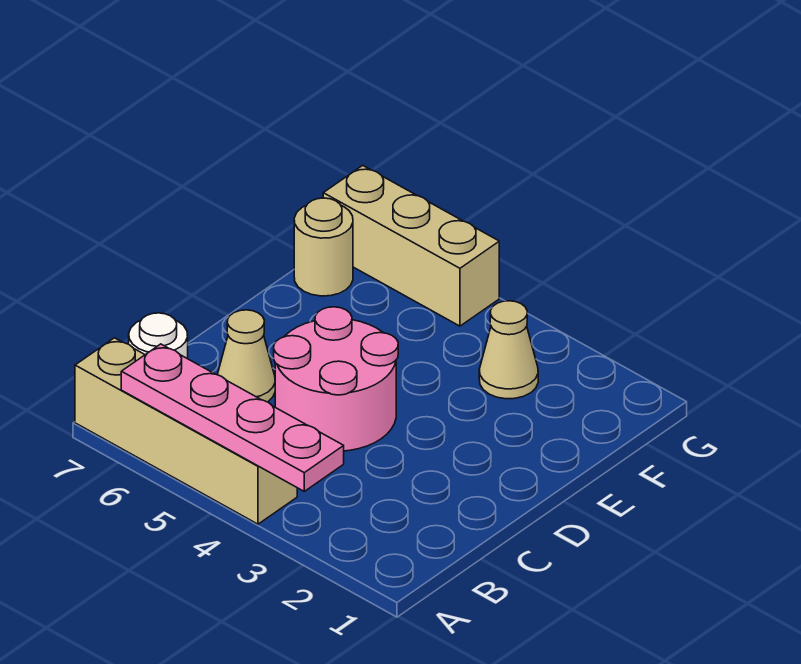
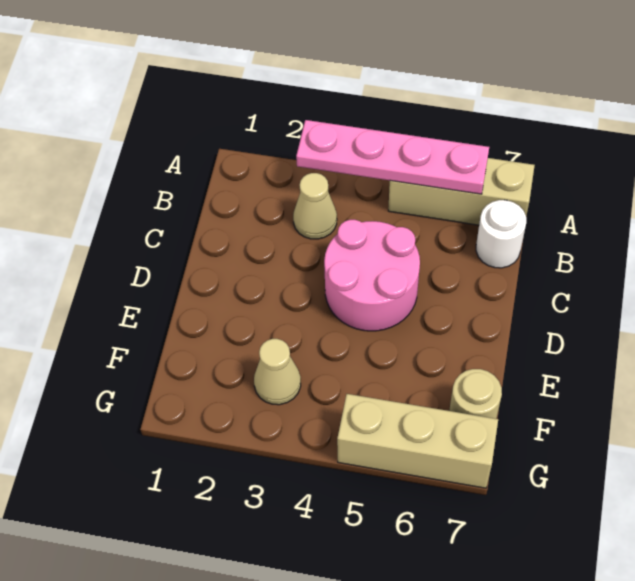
tan brick A4:A7 level 1 -> tan brick A5:A7 level 1
tan cone C6 level 1 -> tan cone B3 level 1

